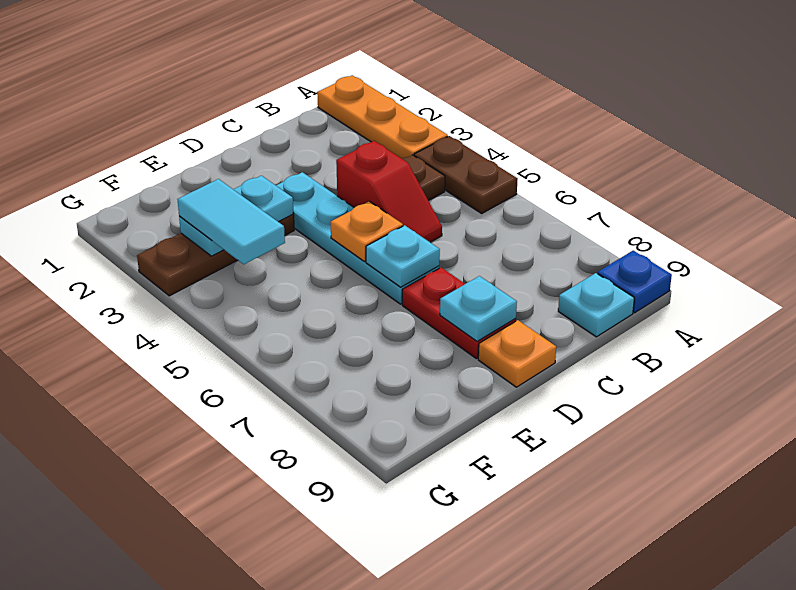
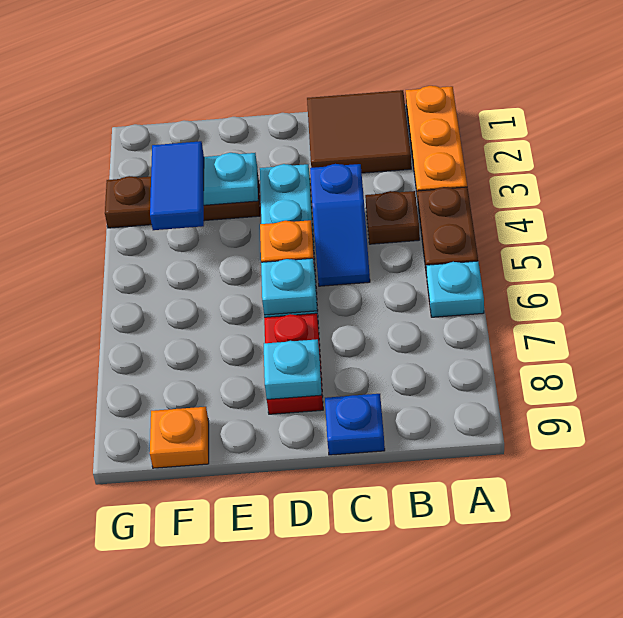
blue plate A9 level 1 -> blue plate C9 level 1
none -> brown tile B1:C2 level 1
cyan plate B9 level 1 -> cyan plate A6 level 1
red slope C4:C5 level 1 top 4 -> blue slope C4:C5 level 1 top 4
orange plate D9 level 1 -> orange plate F9 level 1
cyan tile F3:F4 level 3 -> blue tile F3:F4 level 3

